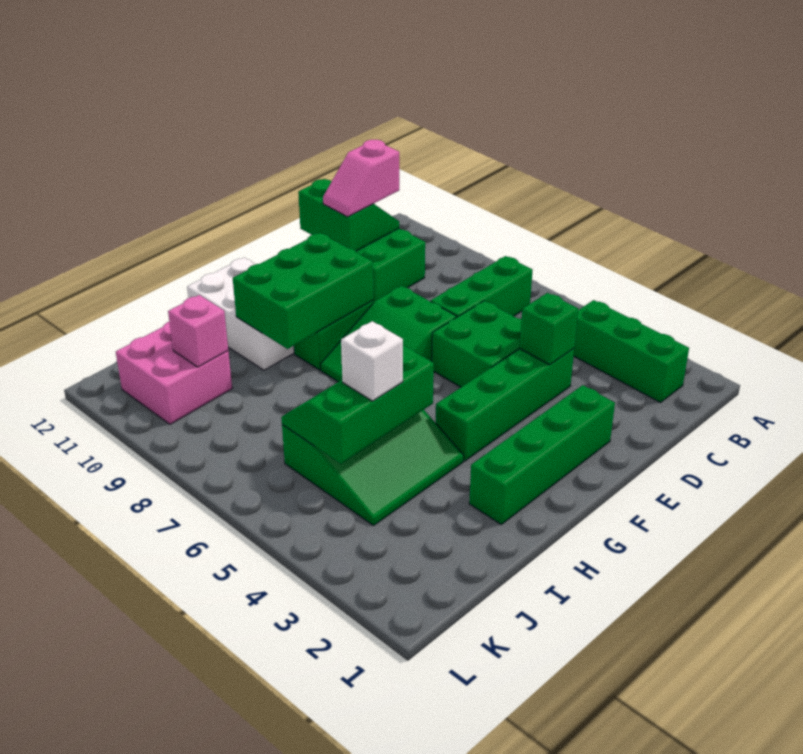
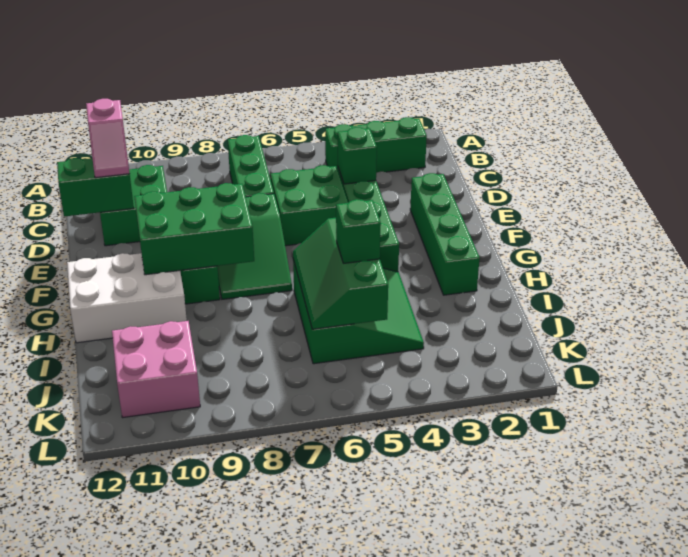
green brick F9:H10 level 2 -> green brick F8:G10 level 2
white brick I5 level 3 -> green brick I5 level 3
pink brick J10 level 2 -> none

